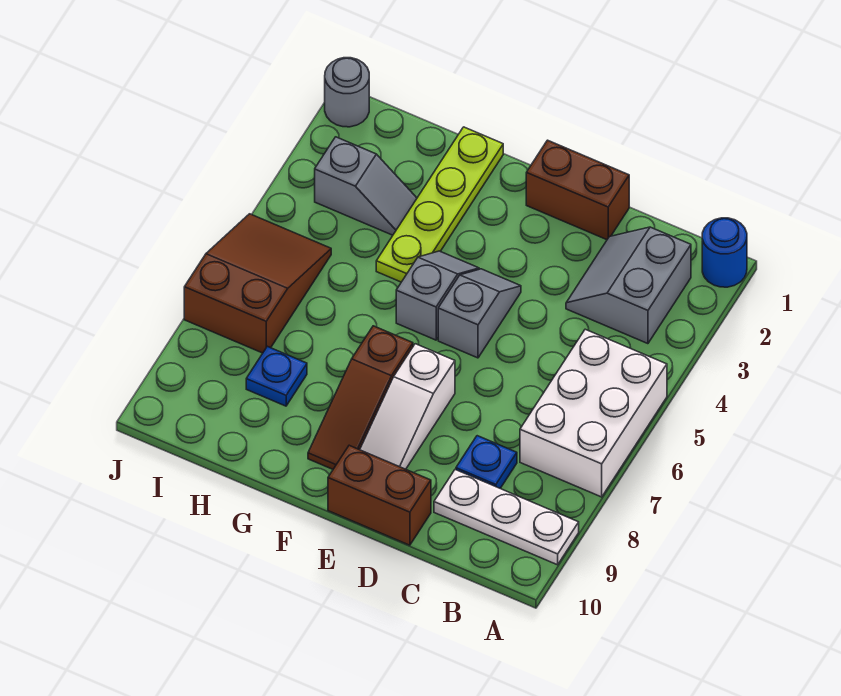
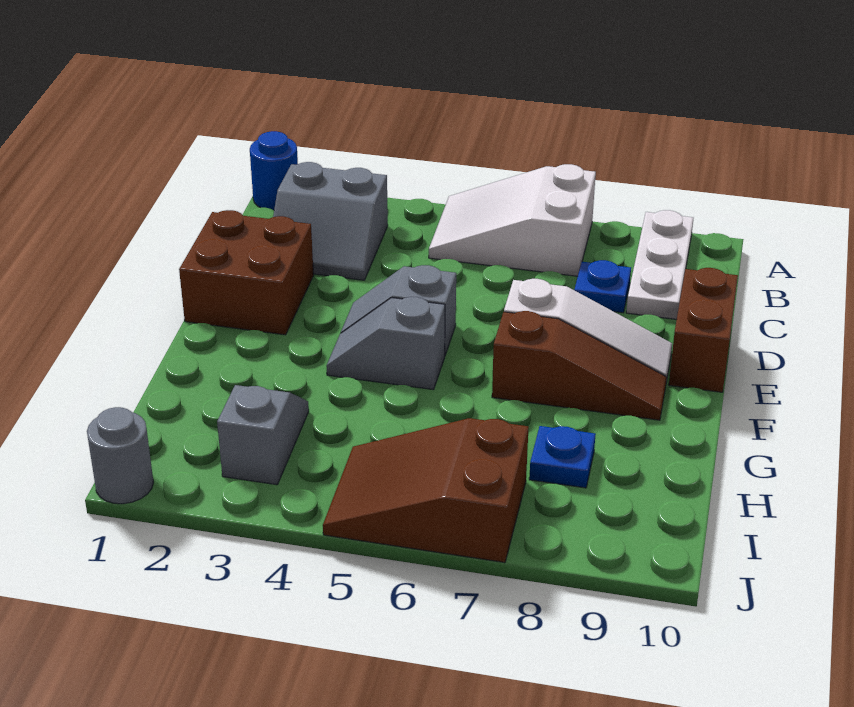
white brick A5:B7 level 1 -> white slope A5:B7 level 1 top 7
brown brick D1:E1 level 1 -> brown brick D1:E2 level 1
lime plate G1:G4 level 1 -> none

